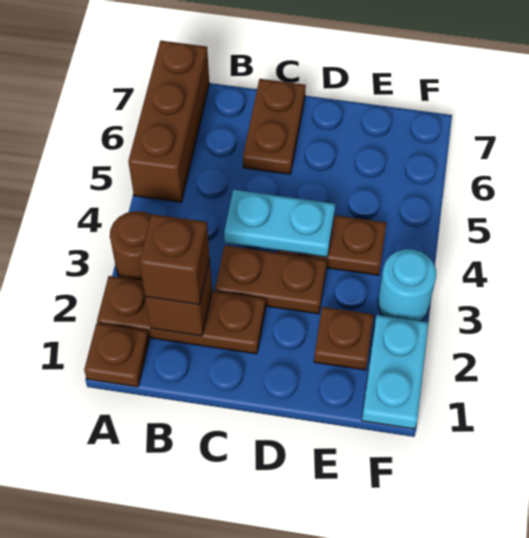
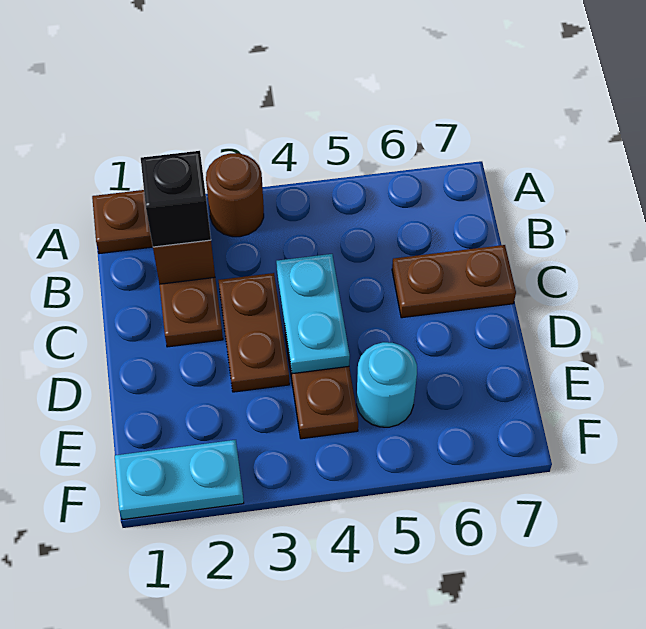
brown brick A5:A7 level 1 -> none
brown brick B2 level 3 -> black brick B2 level 3
brown plate E2 level 1 -> none
cyan round brick F3 level 1 -> cyan round brick E5 level 1

